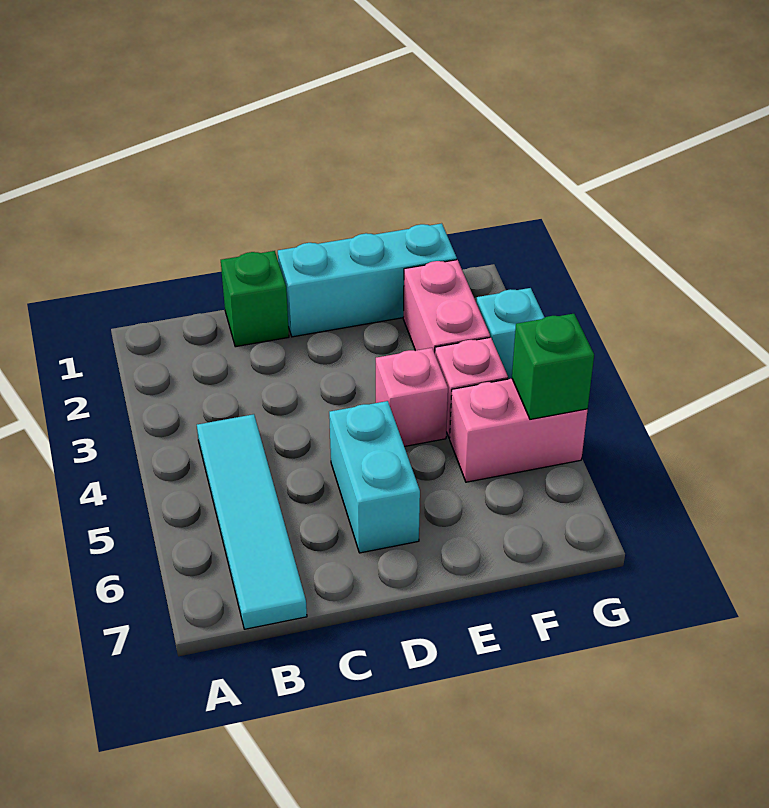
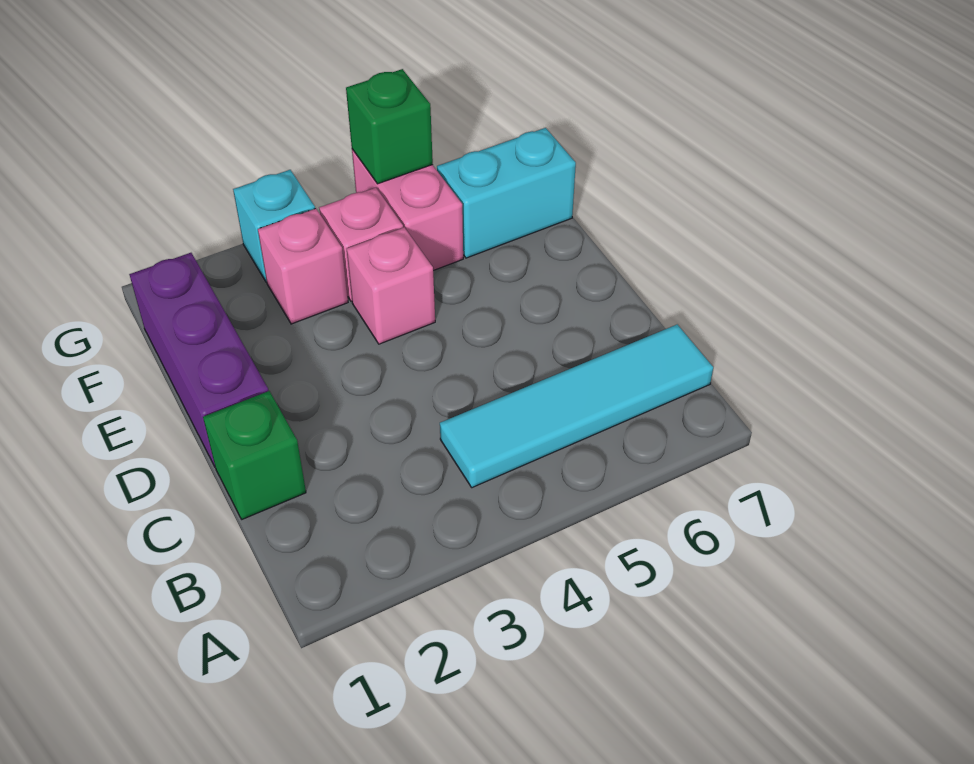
cyan brick D1:F1 level 1 -> purple brick D1:F1 level 1
cyan brick D5:D6 level 1 -> cyan brick F6:F7 level 1
pink brick F2:F3 level 1 -> pink brick F3 level 1

